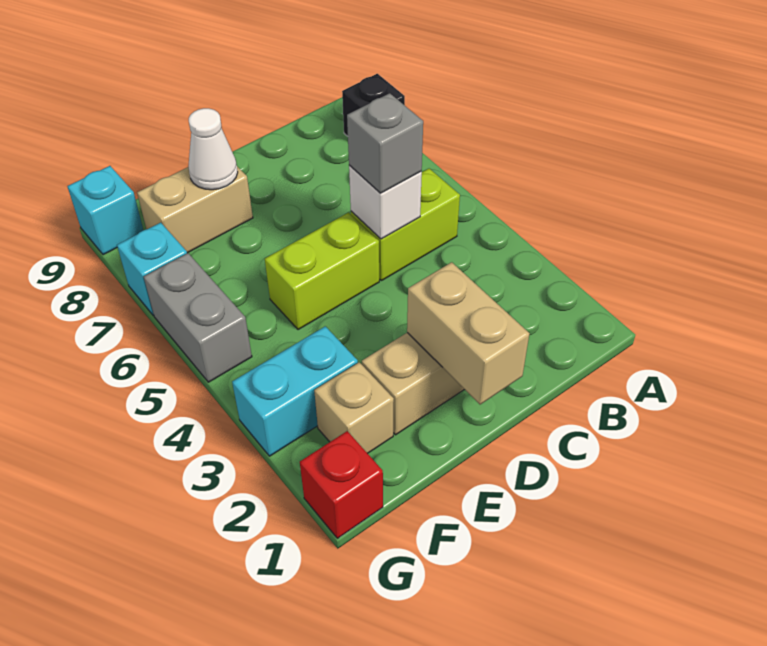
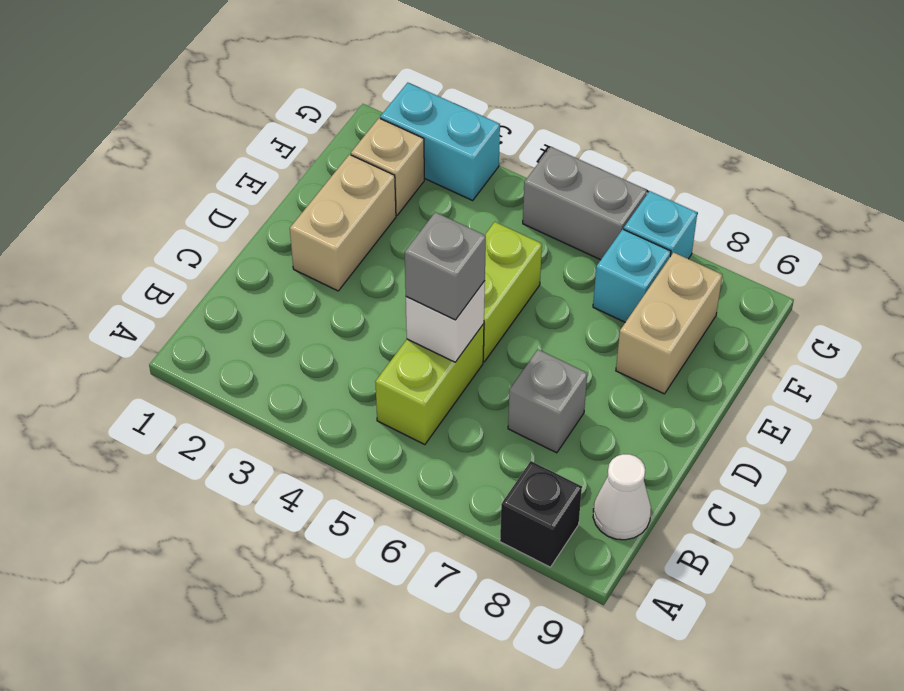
none -> grey brick C7 level 1
tan brick D1:D2 level 2 -> none
white cone E8 level 2 -> white cone B9 level 1
cyan brick F3:G3 level 1 -> cyan brick G2:G3 level 1
red brick G1 level 1 -> none
cyan brick G9 level 1 -> cyan brick F7 level 1

